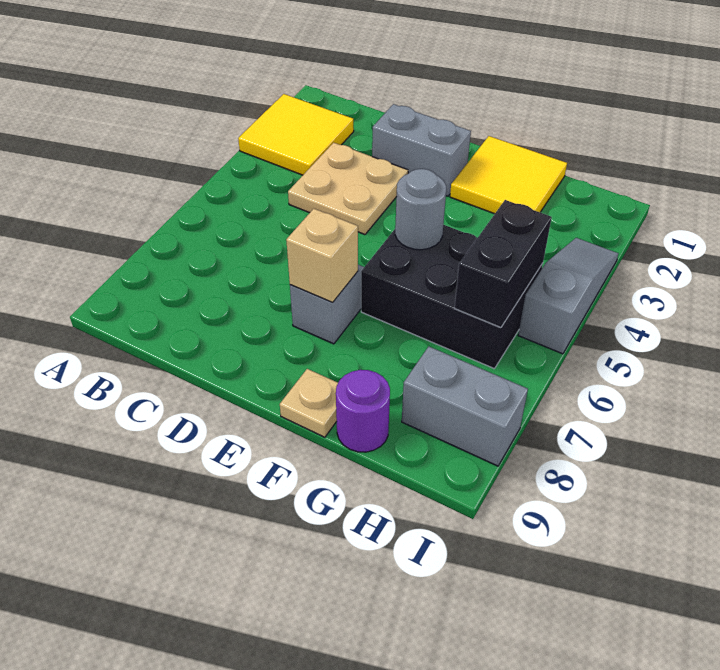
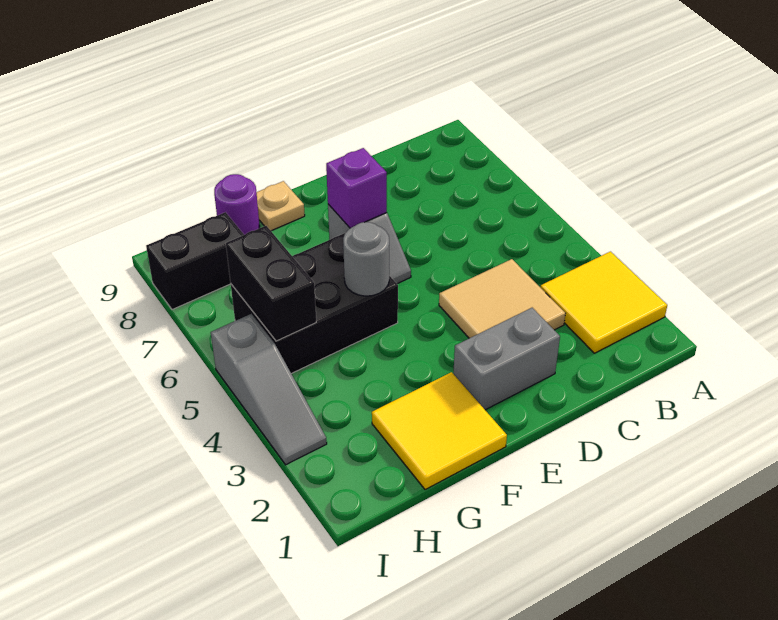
tan plate C3:D4 level 1 -> tan tile C3:D4 level 1
tan brick E7 level 2 -> purple brick E7 level 2
grey brick H8:I8 level 1 -> black brick H8:I8 level 1

